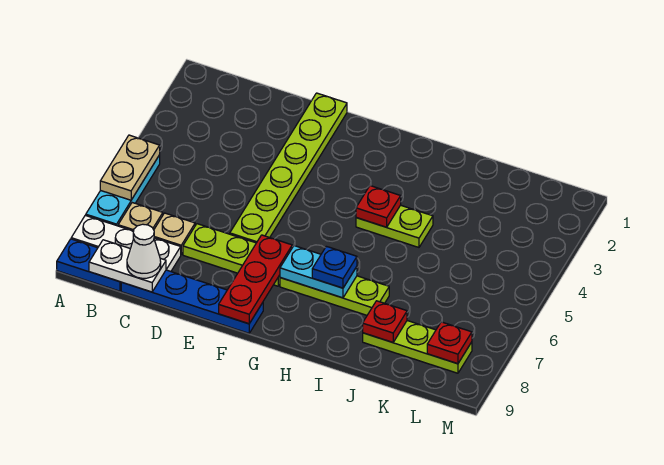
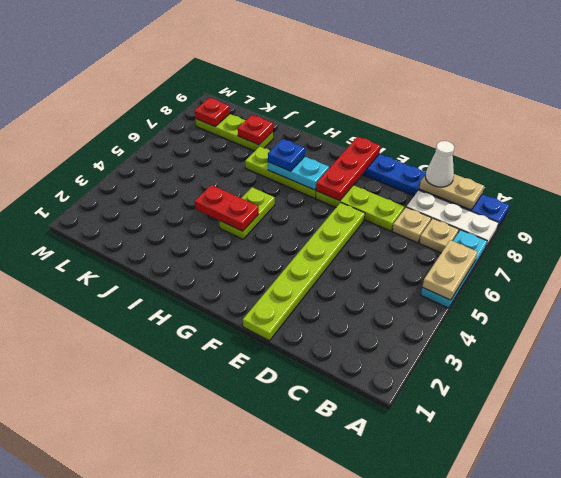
white plate B9:C9 level 2 -> tan plate B9:C9 level 2
lime plate H4:I4 level 1 -> lime plate H4:H5 level 1
red plate H4 level 2 -> red plate H4:I4 level 2

